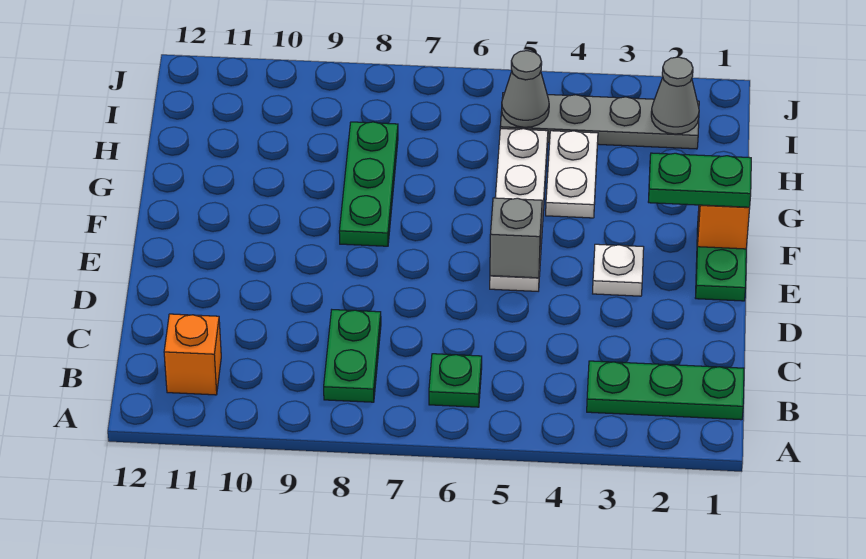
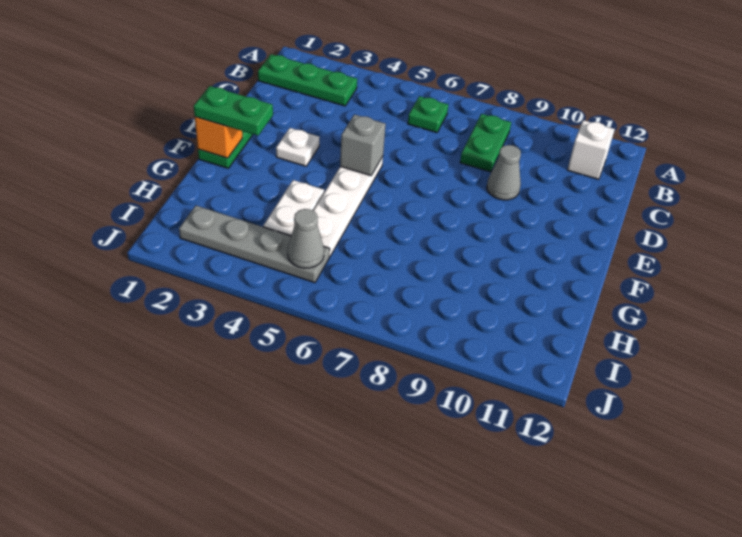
orange brick B11 level 1 -> white brick B11 level 1
green plate F8:H8 level 1 -> none
grey cone I2 level 2 -> grey cone D9 level 1

